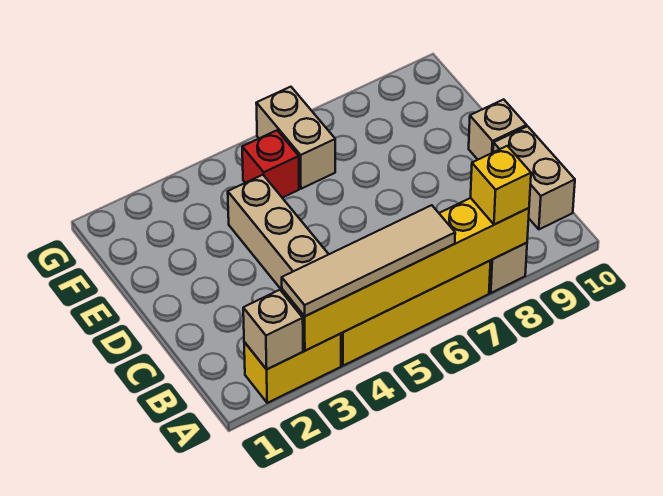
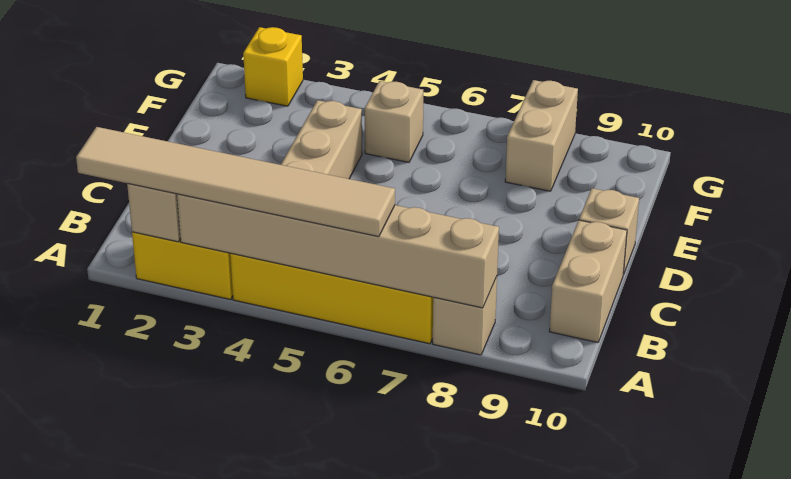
yellow brick A3:A8 level 2 -> tan brick A3:A8 level 2
tan tile A3:A6 level 3 -> tan tile A1:A6 level 3
yellow brick A8 level 3 -> yellow brick G2 level 1
red brick F5 level 1 -> tan brick F5 level 1
tan brick F6:G6 level 1 -> tan brick F8:G8 level 1

